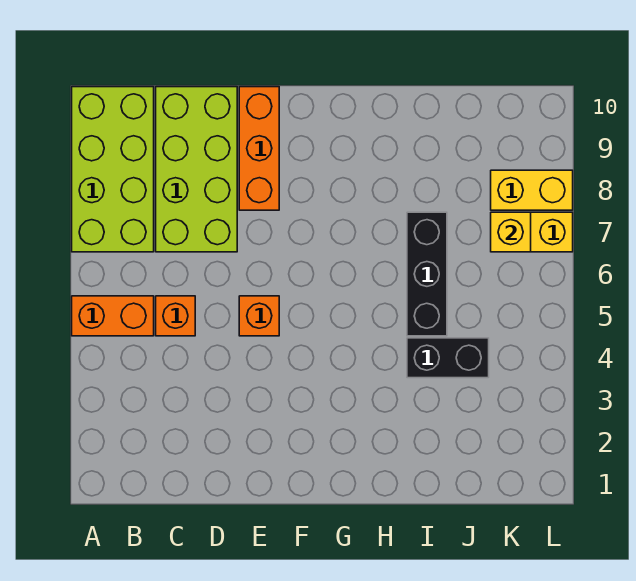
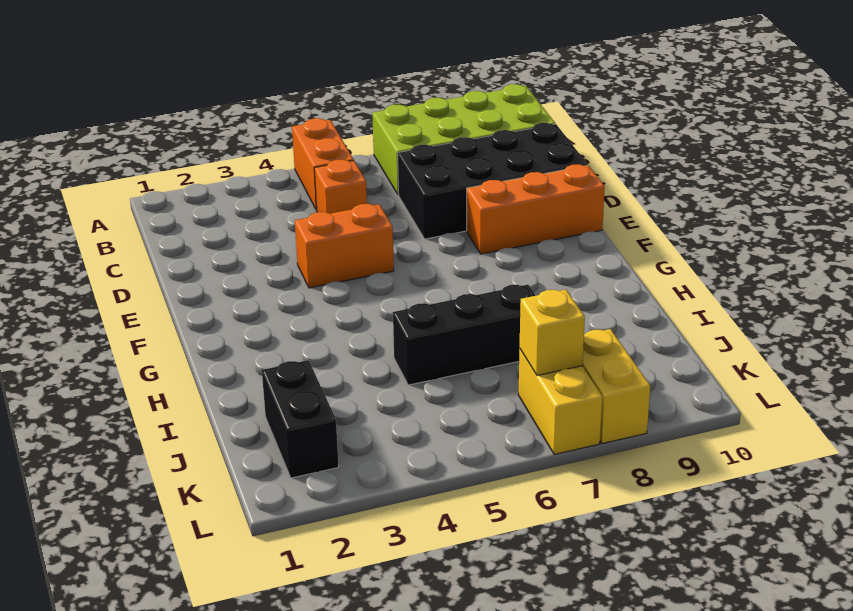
lime brick C7:D10 level 1 -> black brick C7:D10 level 1
orange brick E5 level 1 -> orange brick E4:E5 level 1
black brick I4:J4 level 1 -> black brick J2:K2 level 1

